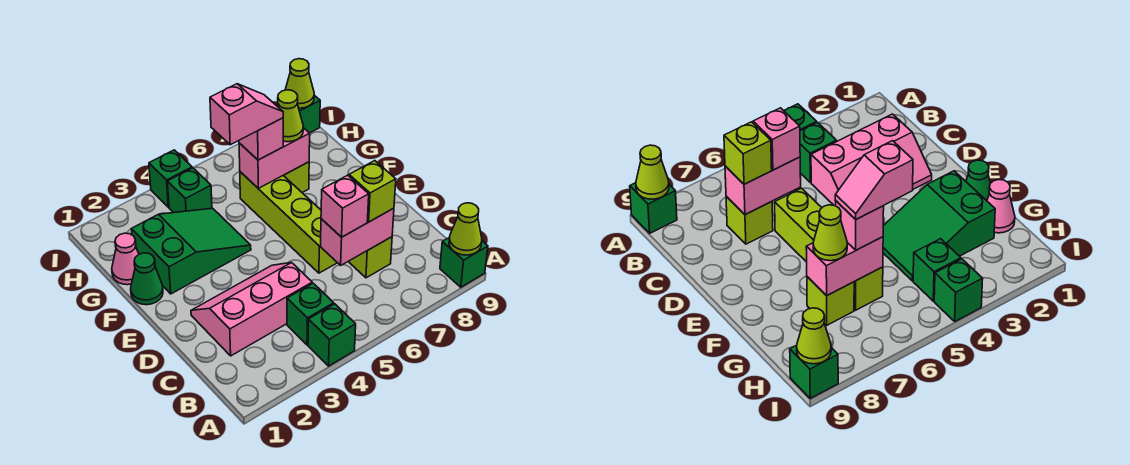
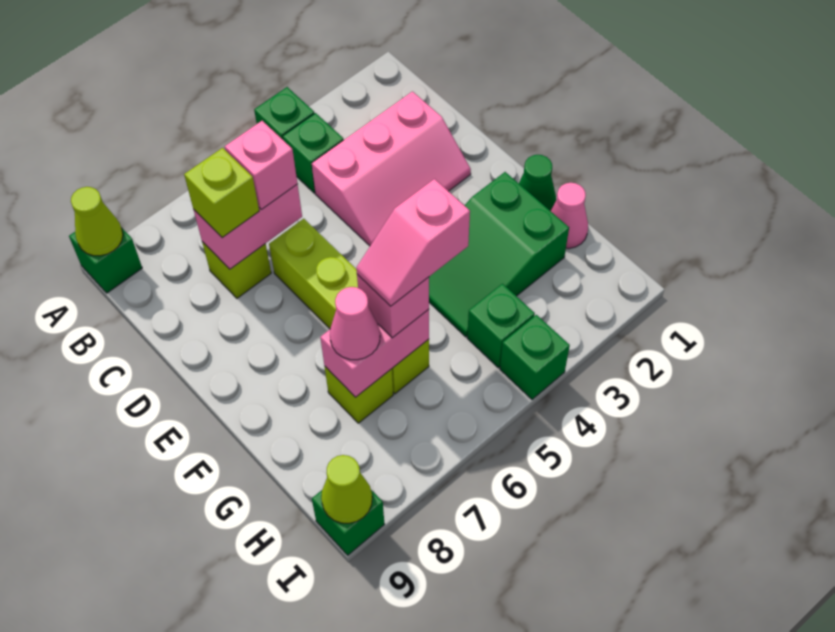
lime cone G7 level 3 -> pink cone G7 level 3

